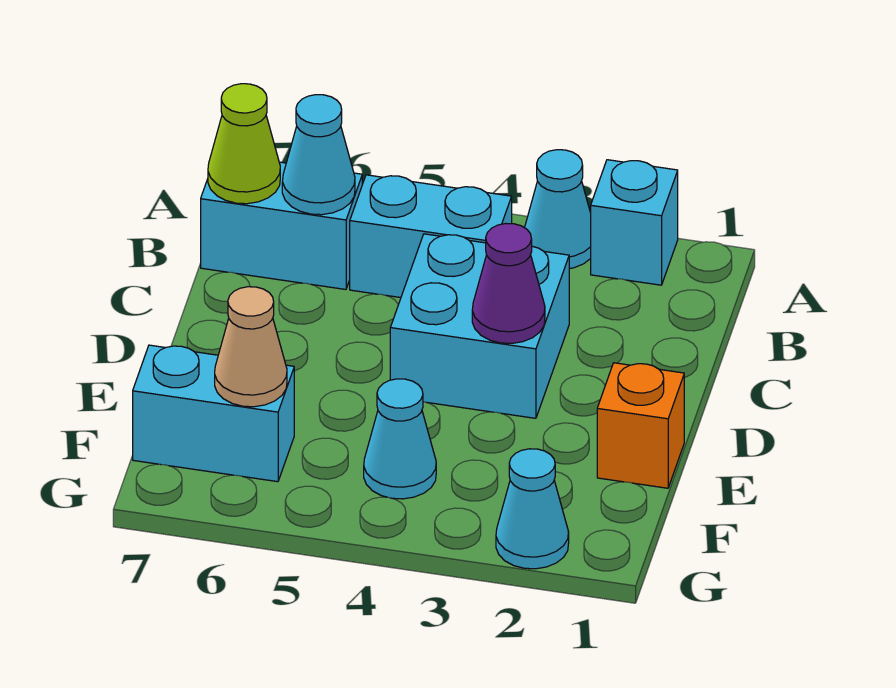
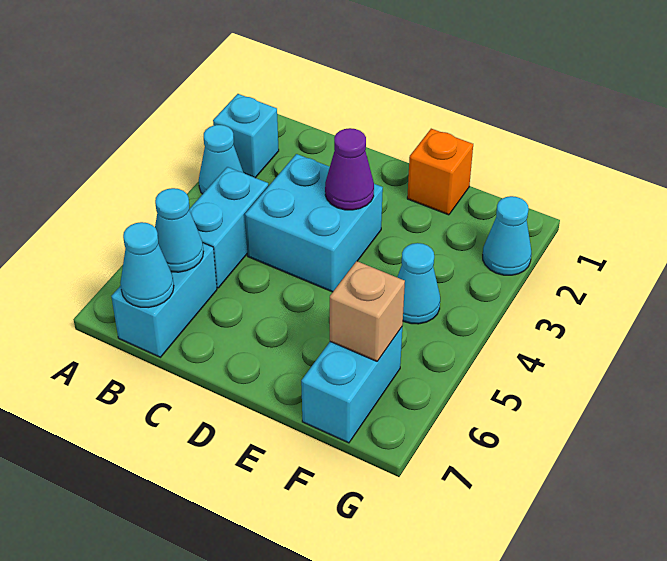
lime cone B7 level 2 -> cyan cone B7 level 2
tan cone F6 level 2 -> tan brick F6 level 2

